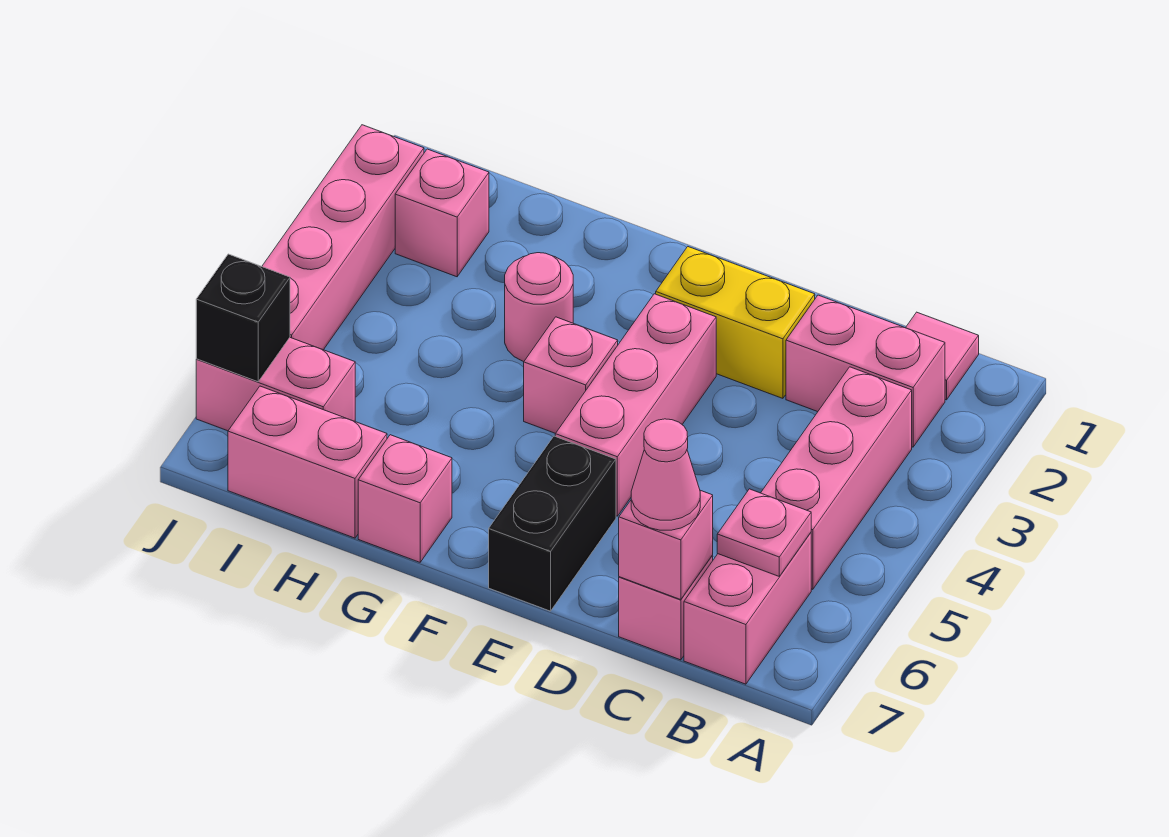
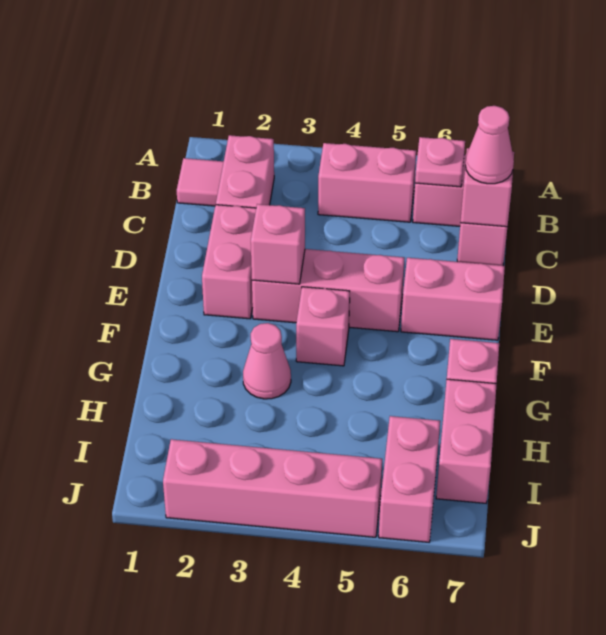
pink brick B3:B5 level 1 -> pink brick B4:B5 level 1
yellow brick D2:E2 level 1 -> pink brick D2:E2 level 1
black brick E6:E7 level 1 -> pink brick E6:E7 level 1
pink round brick G3 level 1 -> pink cone G3 level 1
pink brick I2 level 1 -> pink brick E3 level 2
black brick J6 level 2 -> none

